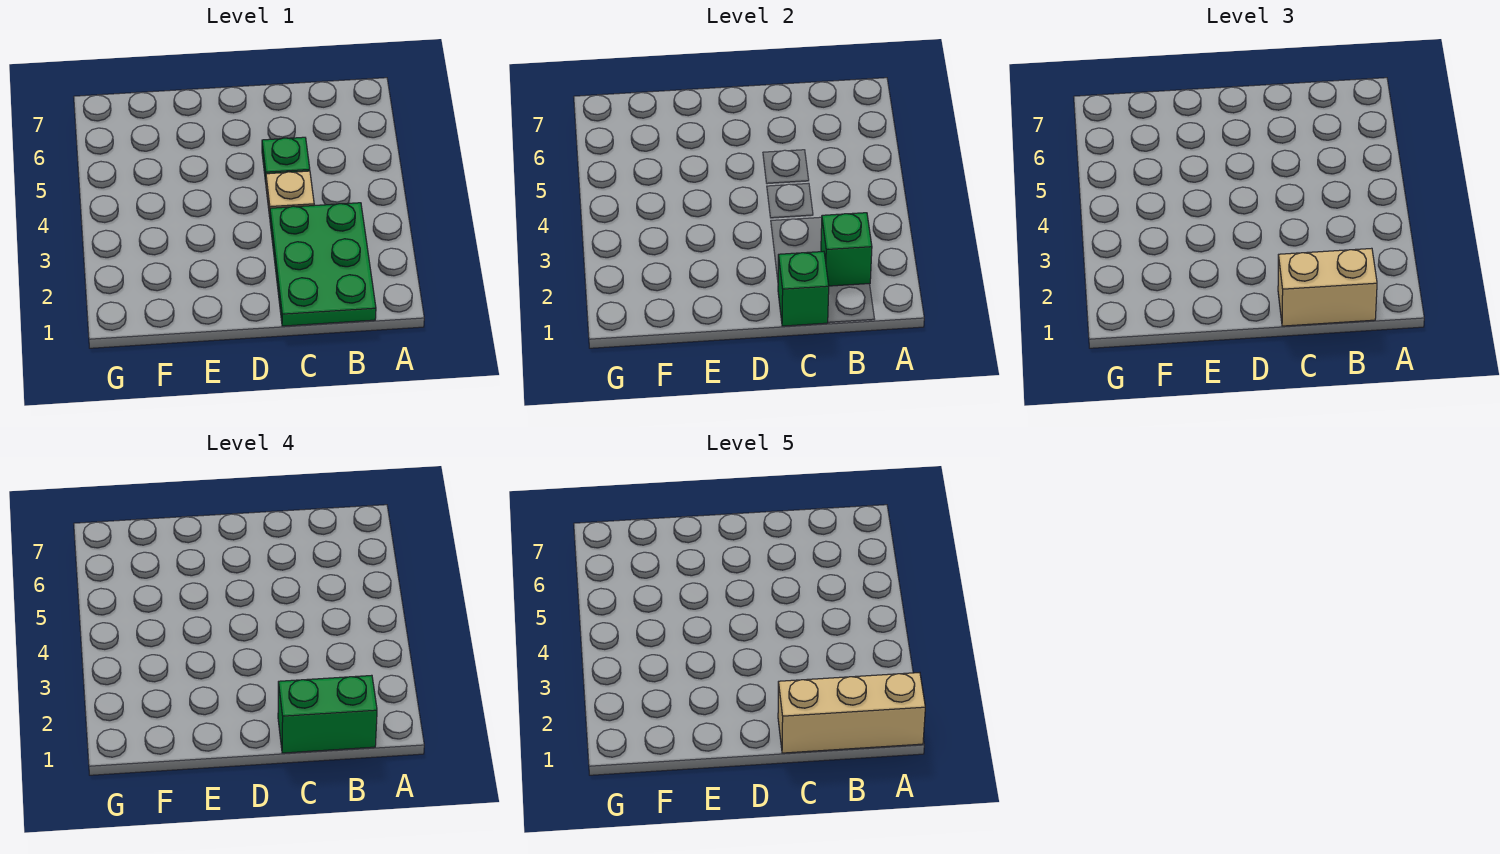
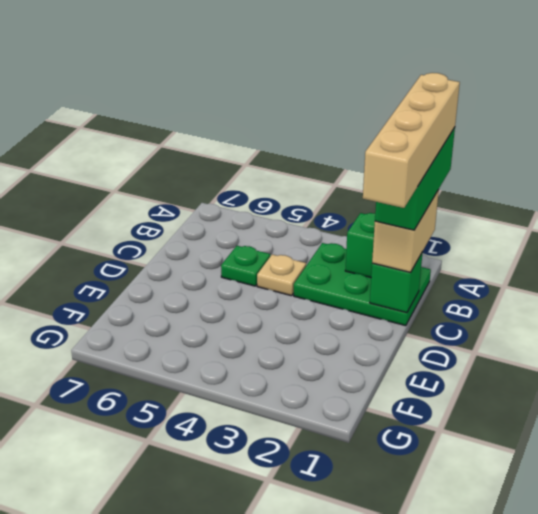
tan brick A1:C1 level 5 -> tan brick A1:D1 level 5
green brick B1:C1 level 4 -> green brick A1:C1 level 4

